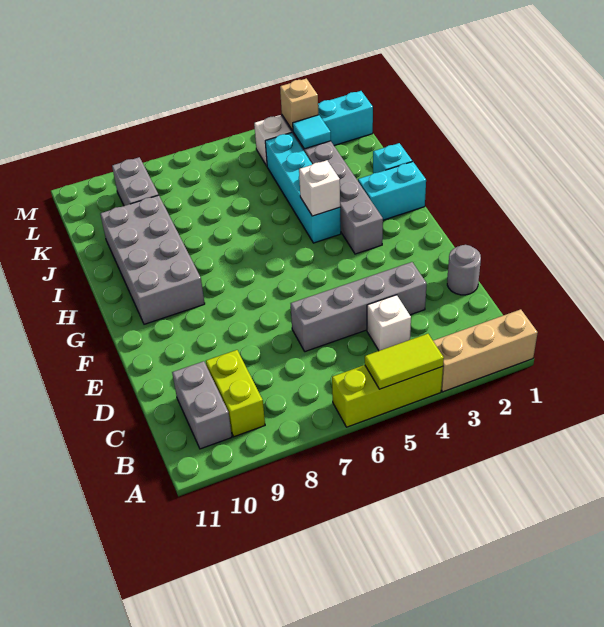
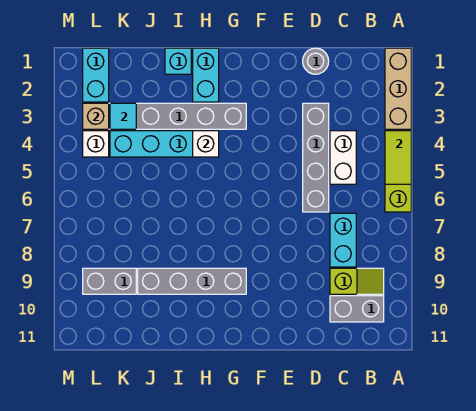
lime brick B9:C9 level 1 -> lime slope B9:C9 level 1 top C
white brick C4 level 1 -> white brick C4:C5 level 1
none -> cyan brick C7:C8 level 1
grey brick G9:J10 level 1 -> grey brick G9:J9 level 1

